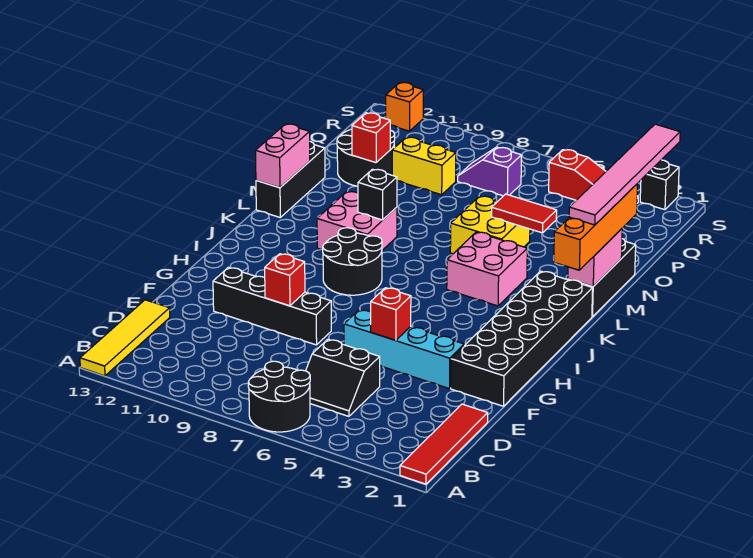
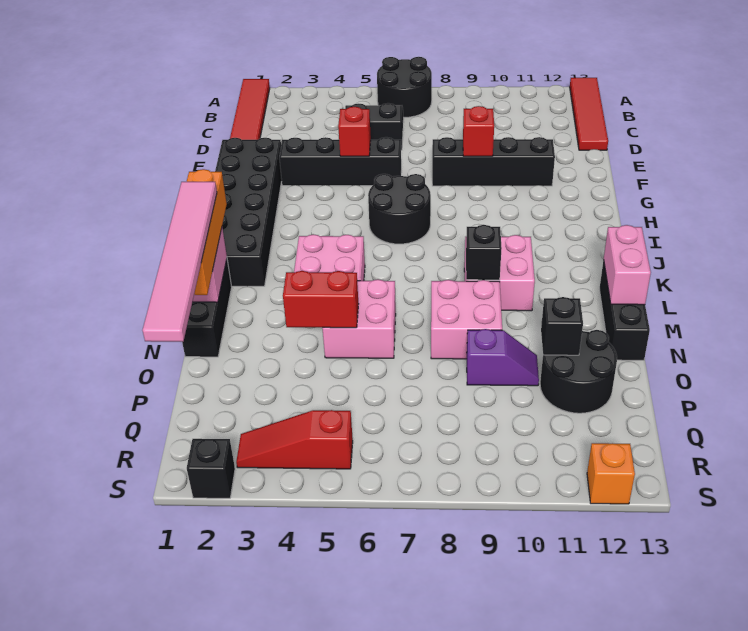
yellow tile A13:D13 level 1 -> red tile A13:D13 level 1
cyan brick F3:F6 level 1 -> black brick F3:F6 level 1
black round brick I8:J9 level 1 -> black round brick H6:I7 level 1
yellow brick M5:N6 level 1 -> pink brick M5:N6 level 1
none -> pink brick M8:N9 level 1
red tile N4:N5 level 2 -> red brick N4:N5 level 2
red brick O11 level 2 -> black brick O11 level 2
yellow brick P9:P10 level 1 -> none
purple slope Q7:Q8 level 1 top 7 -> purple slope O9:O10 level 1 top 9

